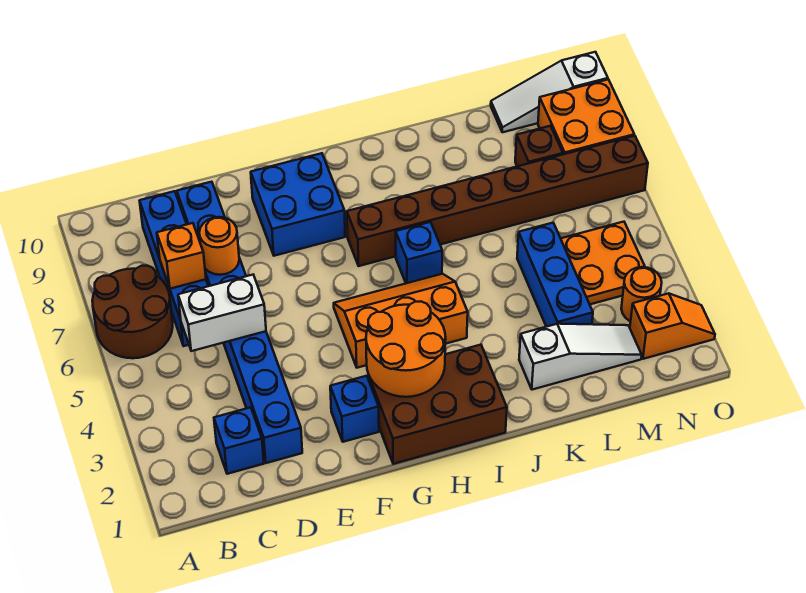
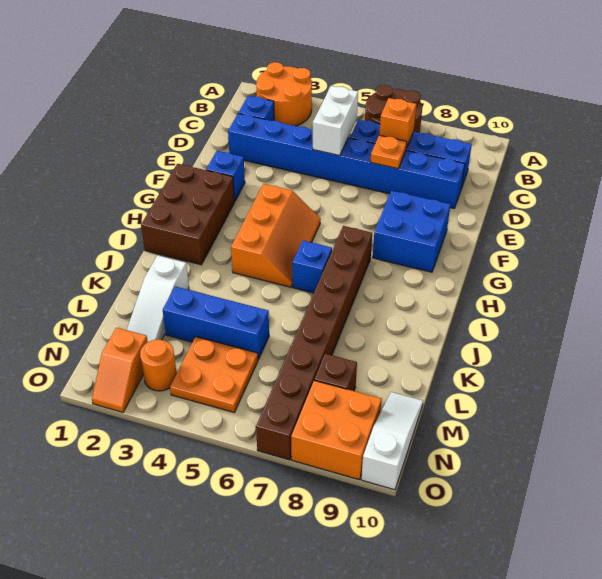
orange round brick D7 level 2 -> orange plate D7 level 2
orange round brick G2:H3 level 2 -> orange round brick A2:B3 level 1

